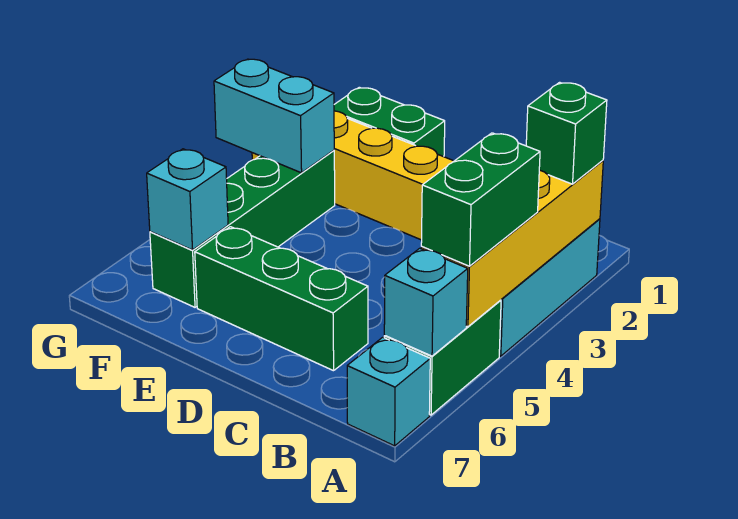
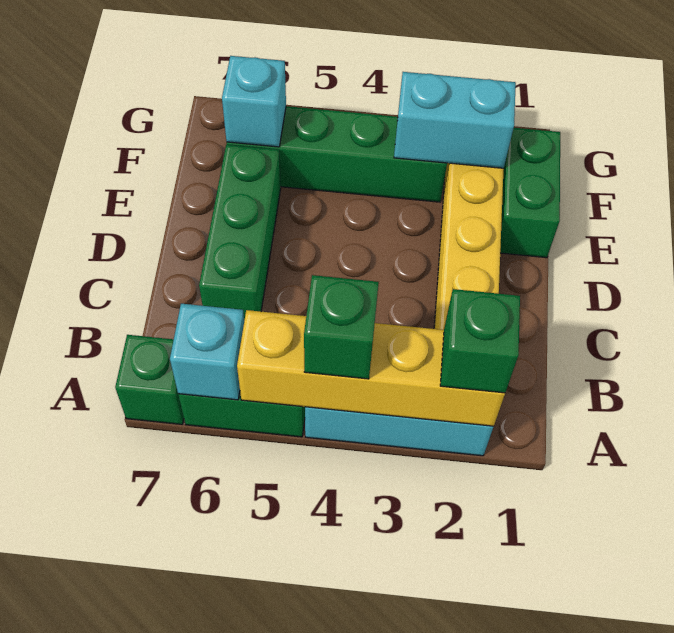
green brick A4:A5 level 3 -> green brick A4 level 3
cyan brick A7 level 1 -> green brick A7 level 1
cyan brick F3:G3 level 2 -> cyan brick F2:F3 level 2

